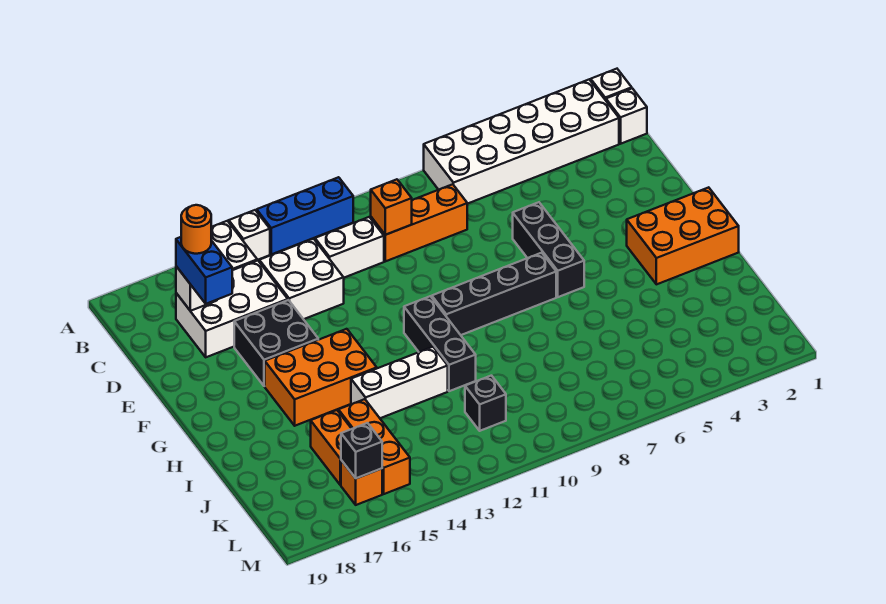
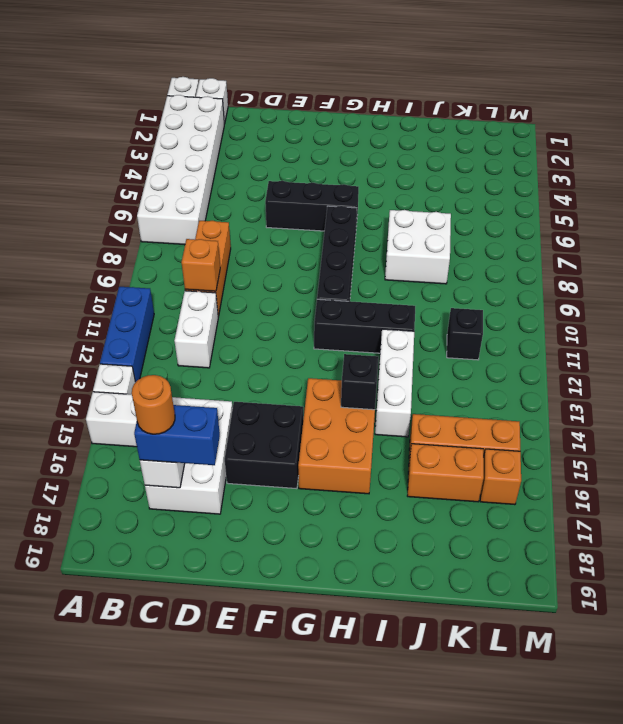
white brick C13:D14 level 1 -> white brick I7:J8 level 1
orange brick G1:H3 level 1 -> none
black brick L16 level 2 -> black brick H14 level 2

